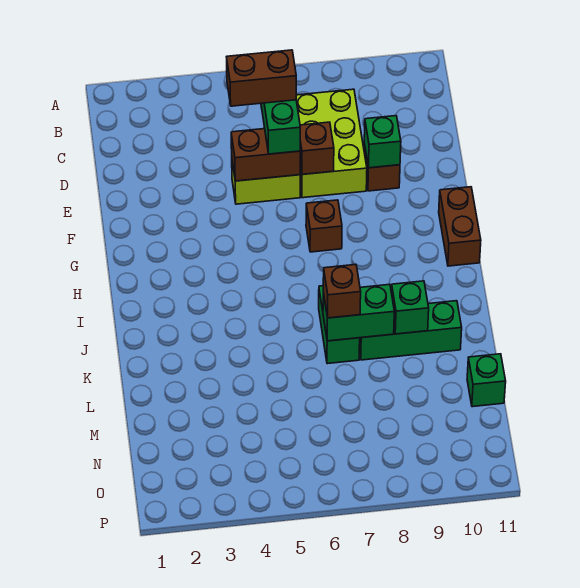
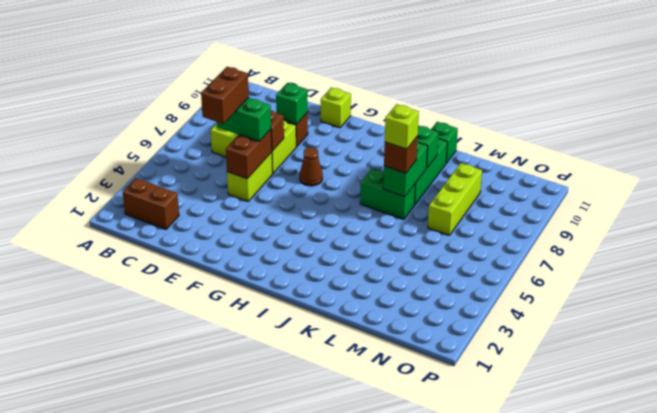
none -> lime brick F11 level 1
brown brick G7 level 1 -> brown cone G7 level 1
brown brick G11:H11 level 1 -> brown brick B2:C2 level 1
none -> lime brick K7 level 4
none -> lime brick M7:M9 level 1
green brick M11 level 1 -> green brick K11 level 1

